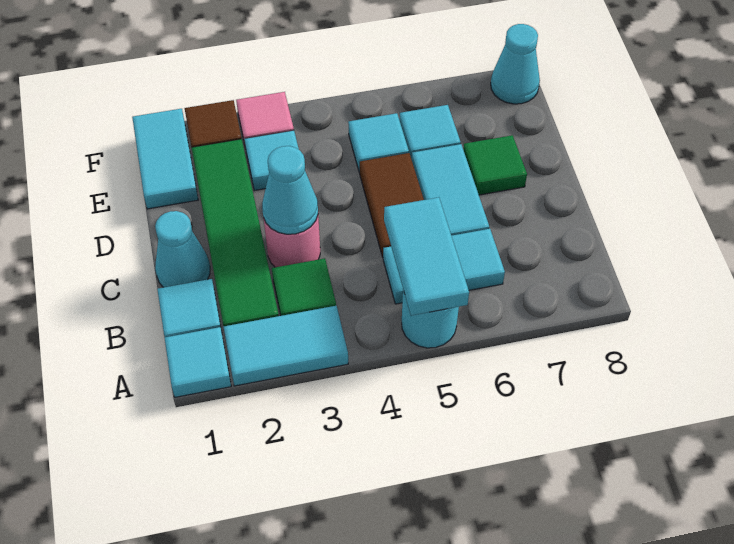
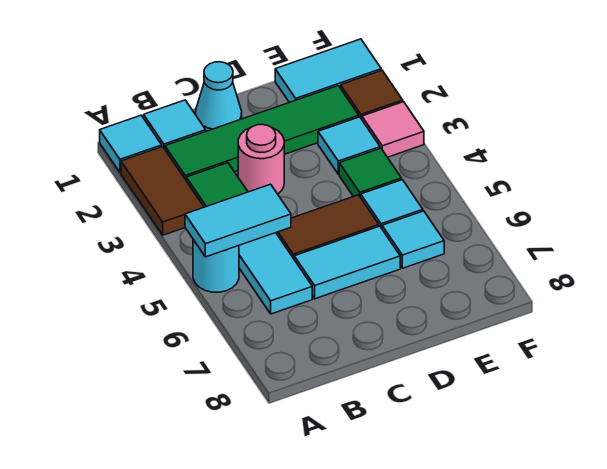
cyan tile A2:A3 level 1 -> brown tile A2:A3 level 1
cyan cone C3 level 2 -> none
green tile D7 level 1 -> green tile E4 level 1
cyan cone F8 level 1 -> none

